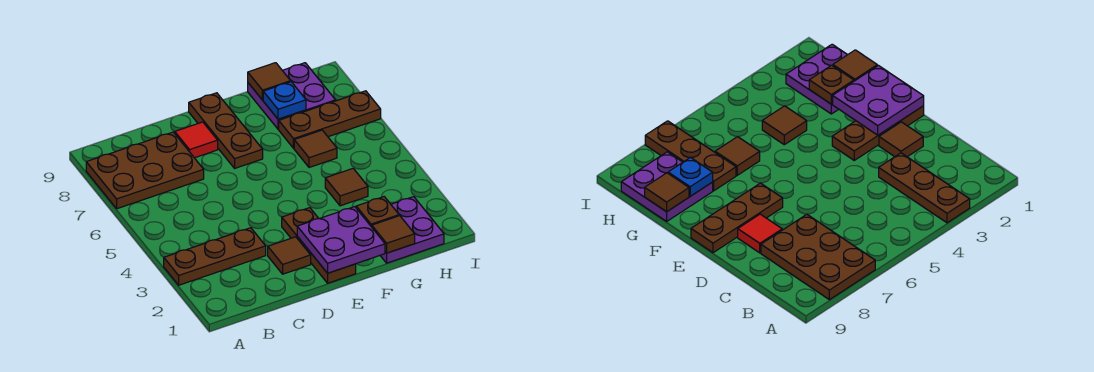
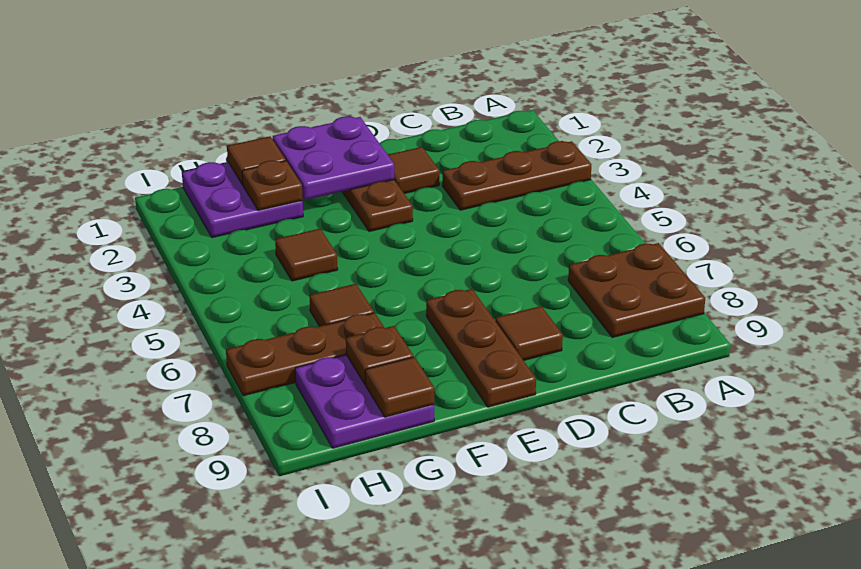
brown plate A7:C8 level 1 -> brown plate A7:B8 level 1
red tile D8 level 1 -> brown tile D8 level 1
blue plate G8 level 2 -> brown plate G8 level 2

